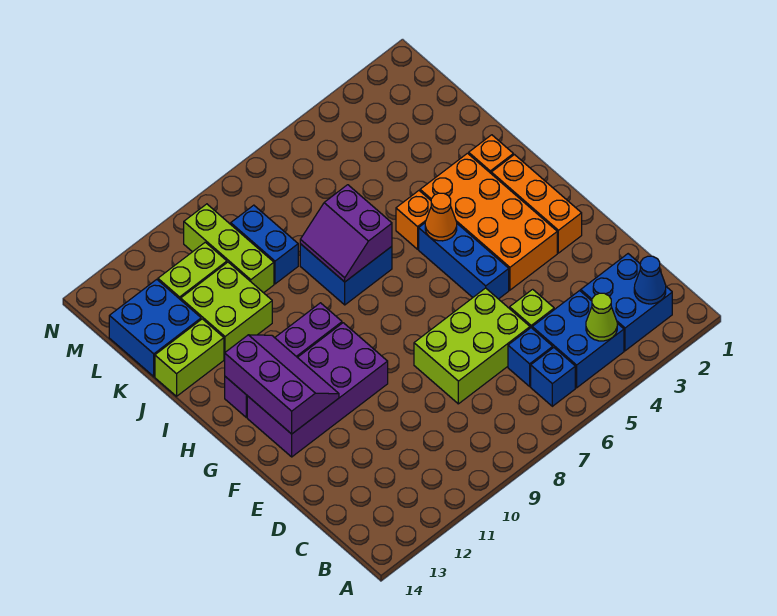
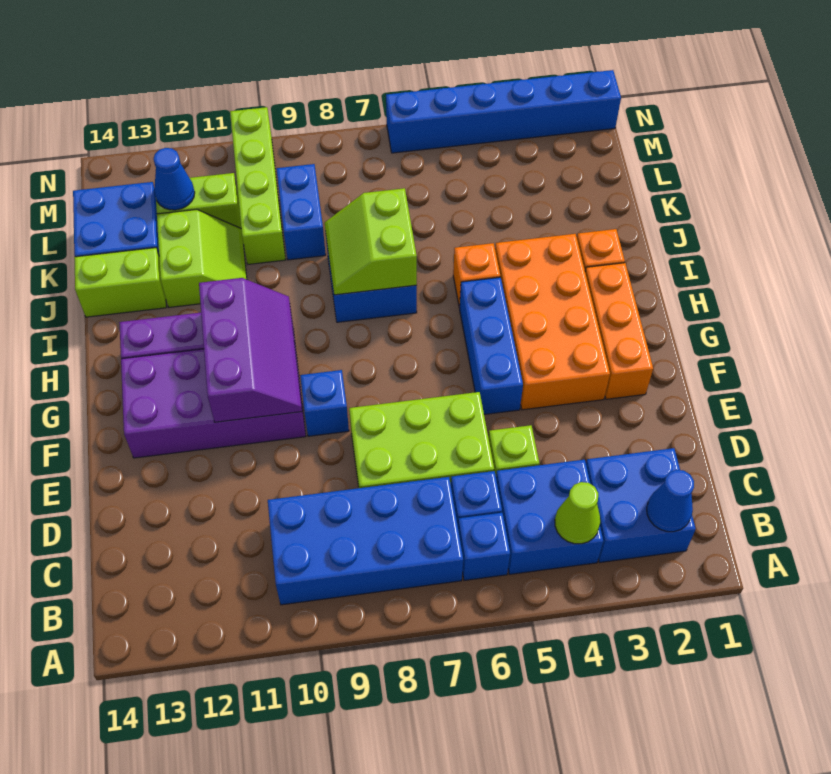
none -> blue brick B7:C10 level 1
none -> blue brick F9 level 1
purple slope F12:H13 level 2 top 13 -> purple slope F10:H11 level 2 top 11
orange cone H5 level 2 -> none
purple slope I7:J8 level 2 top 7 -> lime slope I7:J8 level 2 top 7
lime brick J11:K12 level 1 -> lime slope J11:K12 level 1 top 12
lime brick K10:M10 level 1 -> lime brick K10:N10 level 1
none -> blue cone L12 level 2
none -> blue brick N1:N6 level 1

